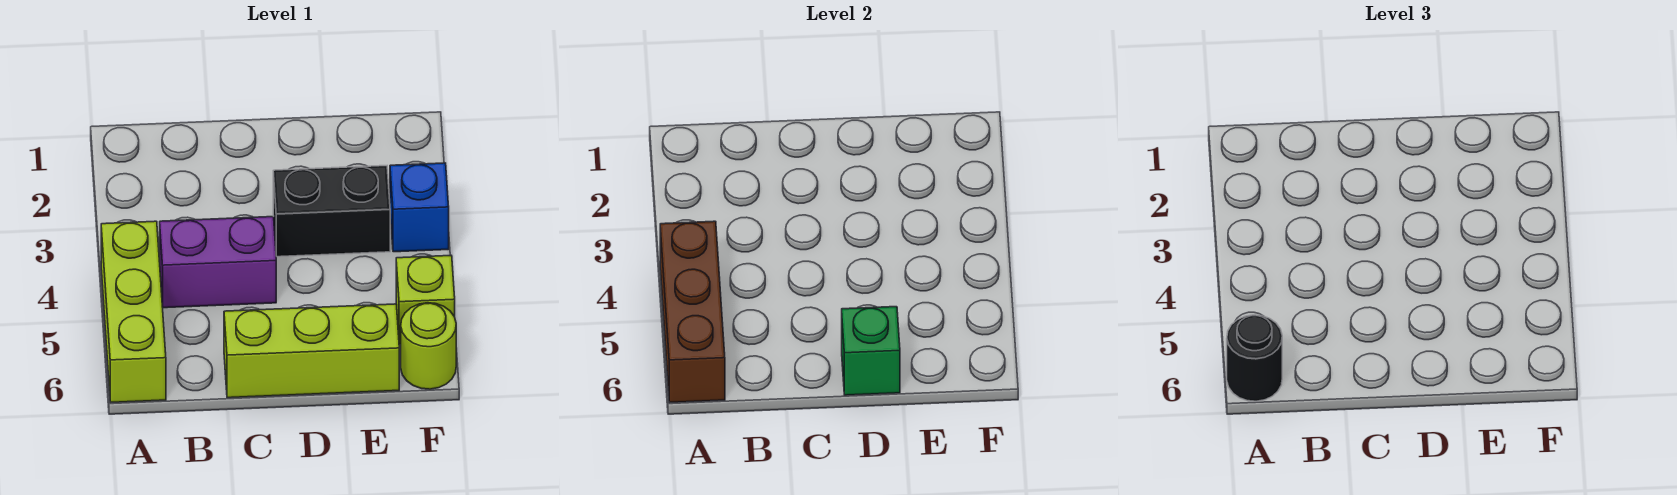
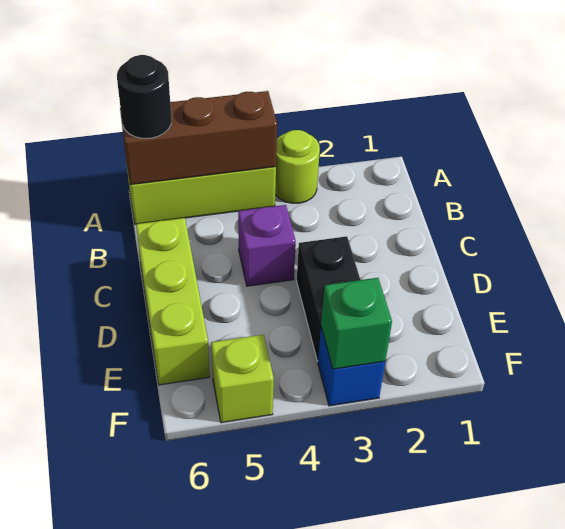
purple brick B4:C4 level 1 -> purple brick C4 level 1
green brick D6 level 2 -> green brick F3 level 2
lime round brick F6 level 1 -> lime round brick A3 level 1

